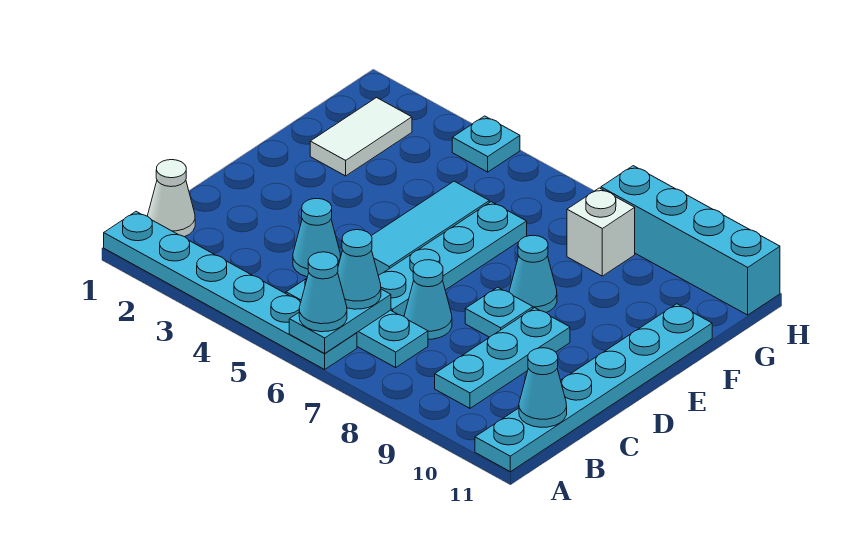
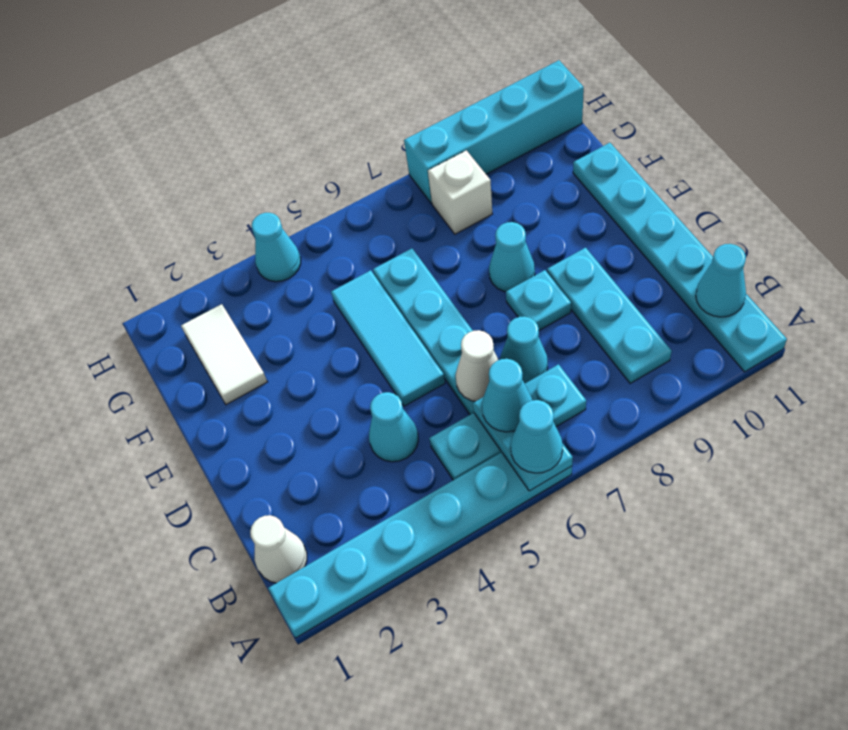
none -> white cone C6 level 2
cyan plate H4 level 1 -> cyan cone H4 level 1

